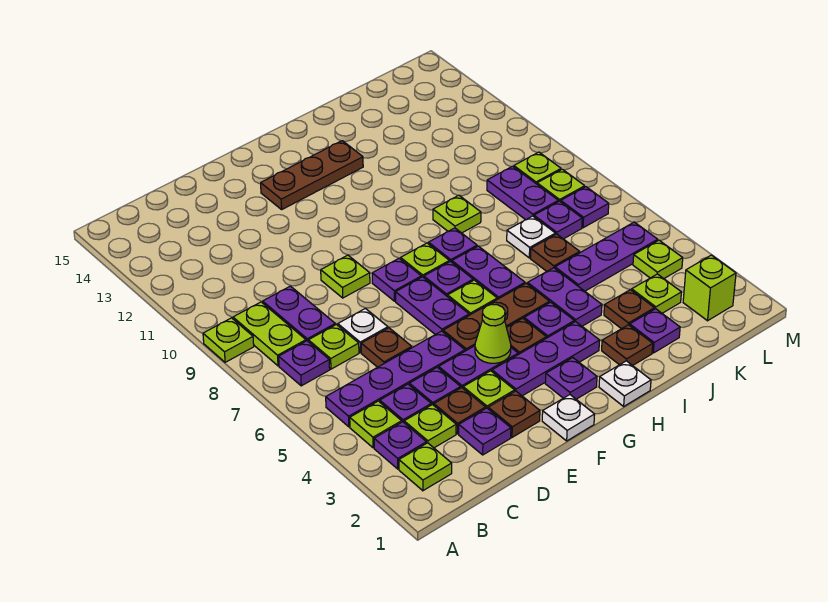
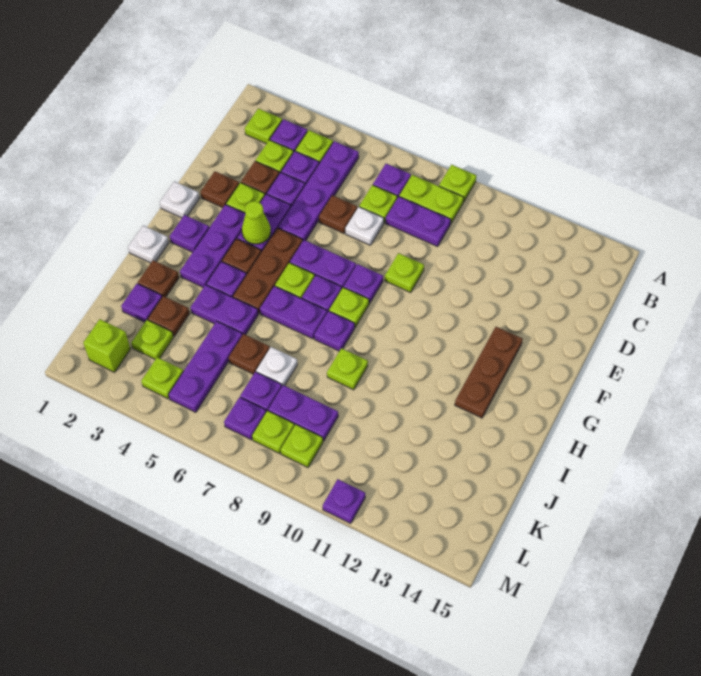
purple plate D2 level 1 -> purple plate M11 level 1

